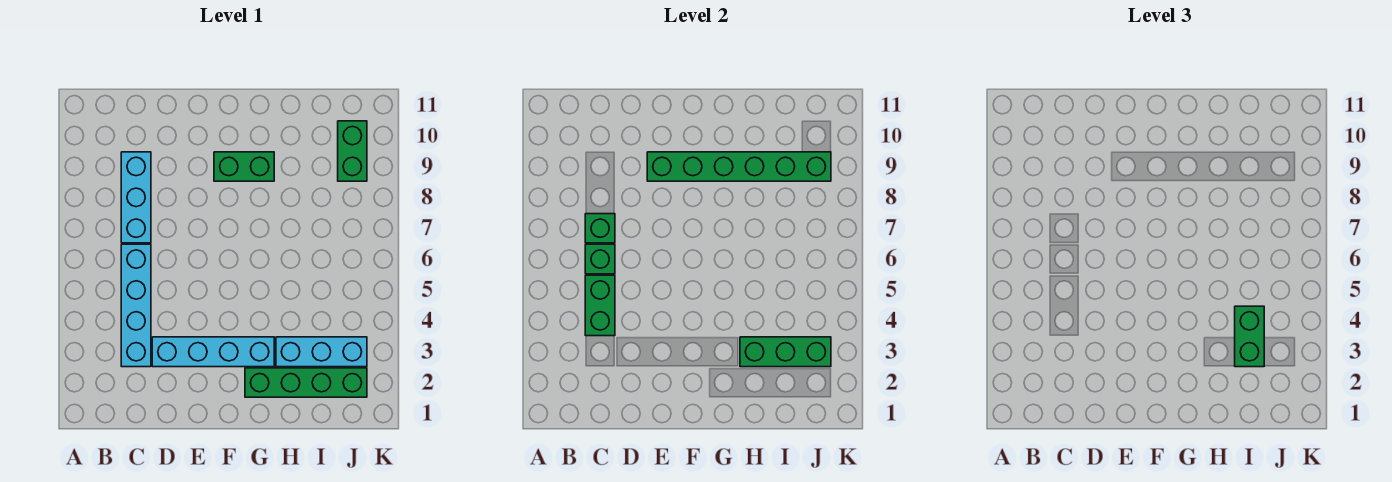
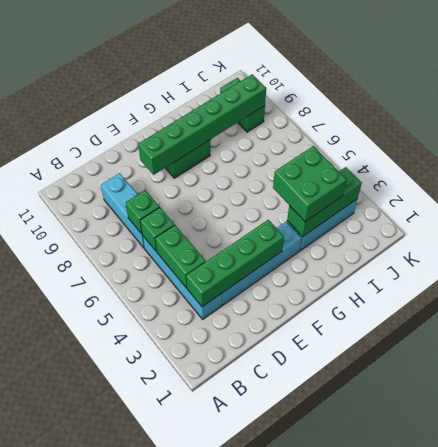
green brick G2:J2 level 1 -> green brick C3:F3 level 2
green brick I3:I4 level 3 -> green brick H3:I4 level 3

